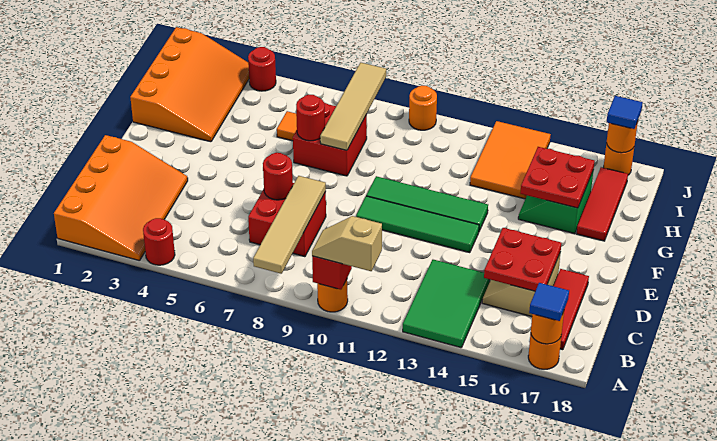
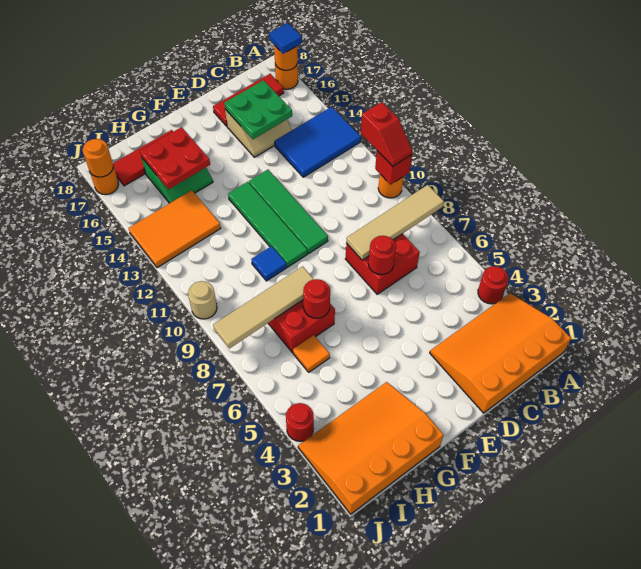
tan slope A10:A11 level 3 top 11 -> red slope A10:A11 level 3 top 11
green tile A13:C14 level 1 -> blue tile A13:C14 level 1
red plate C15:D16 level 2 -> green plate C15:D16 level 2
orange round brick J10 level 1 -> tan round brick J10 level 1
blue tile J17 level 3 -> blue tile G10 level 1

